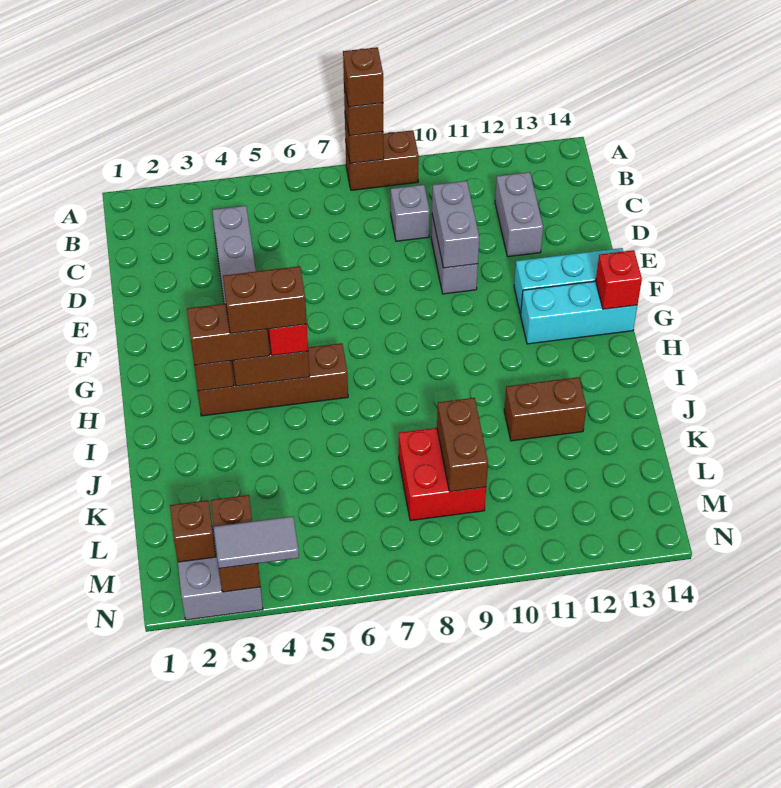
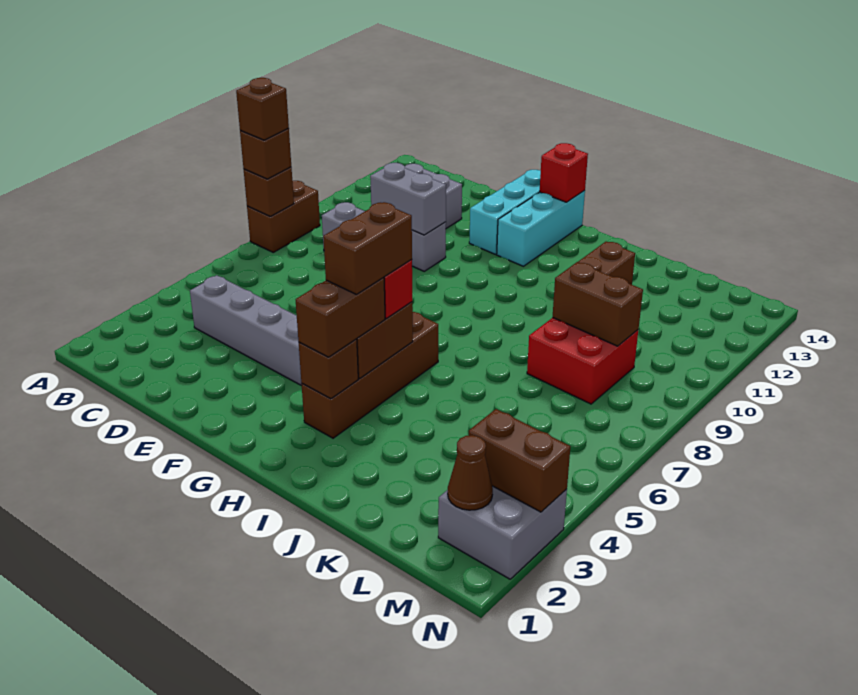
brown brick M2 level 2 -> brown cone M2 level 2
grey tile N3:N4 level 3 -> none

